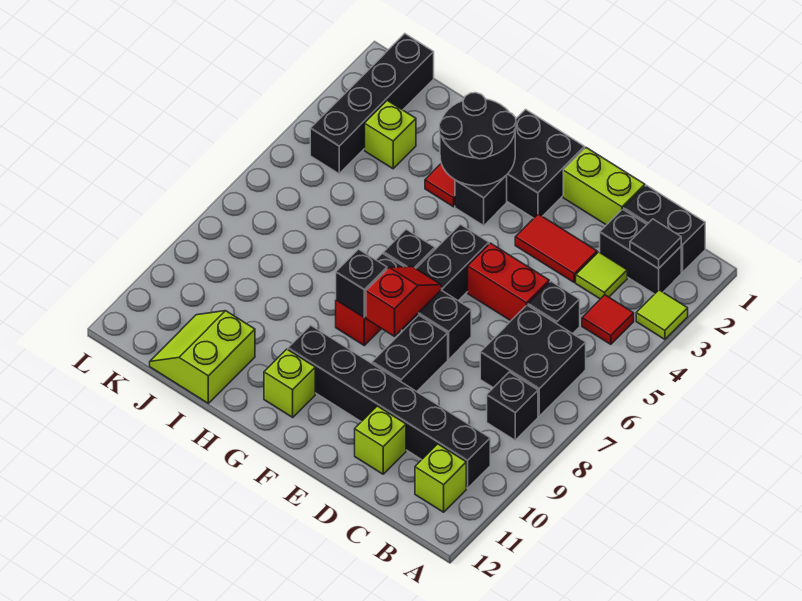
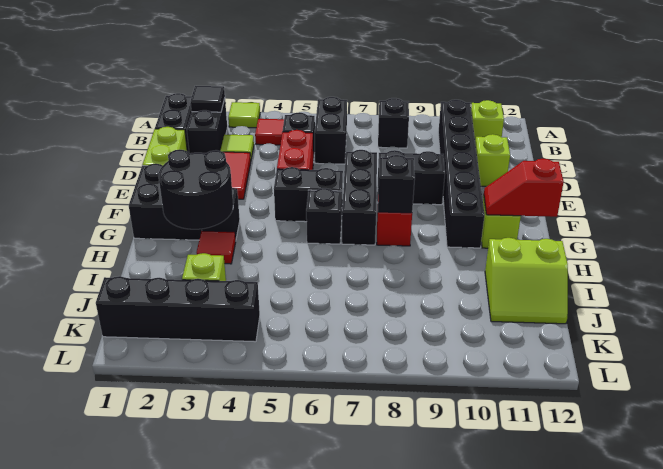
black brick B6:C7 level 1 -> black brick B6:C6 level 1
red slope F7:F8 level 2 top 8 -> red slope G11:G12 level 2 top 12

